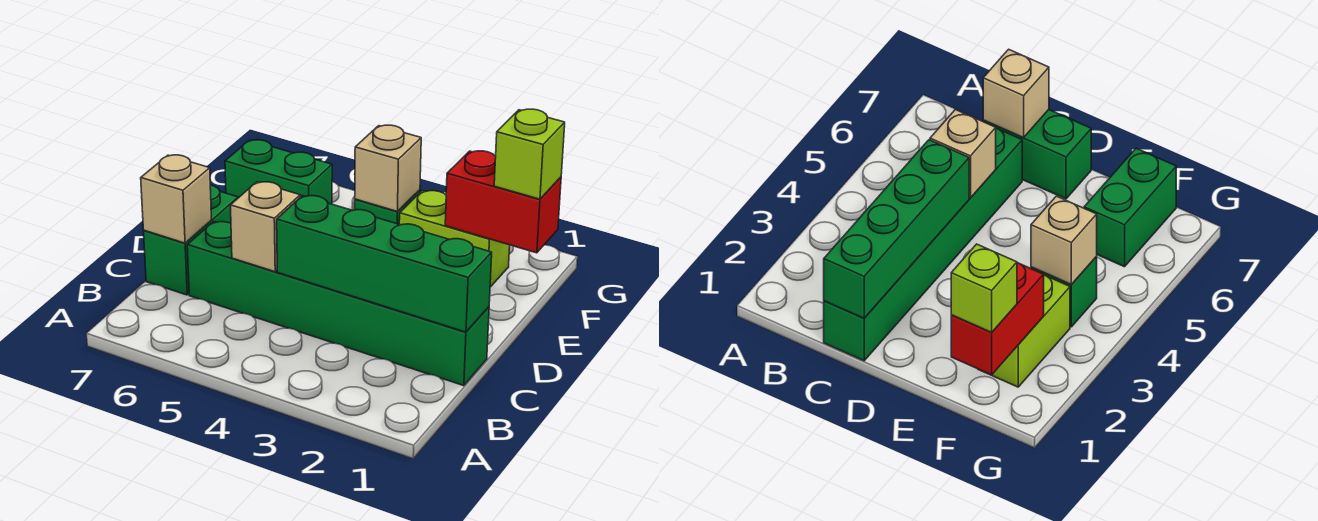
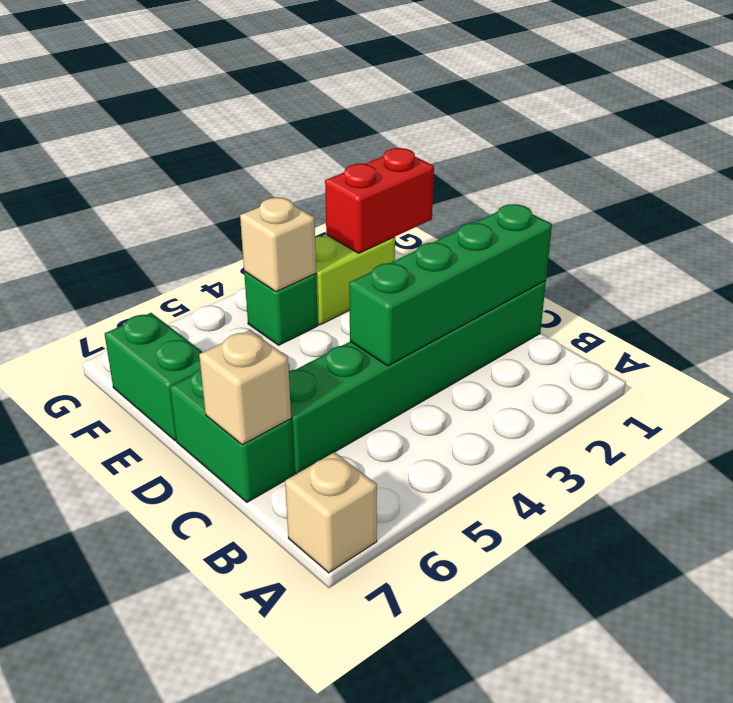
tan brick C5 level 2 -> tan brick A7 level 1
lime brick F1 level 3 -> none
green brick F6:F7 level 1 -> green brick E7:F7 level 1

